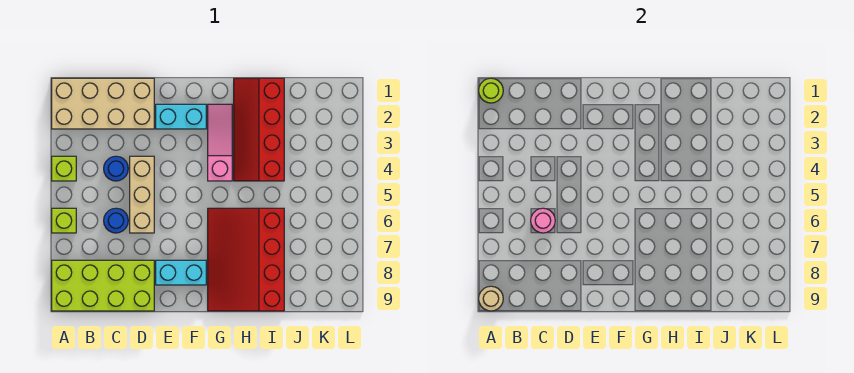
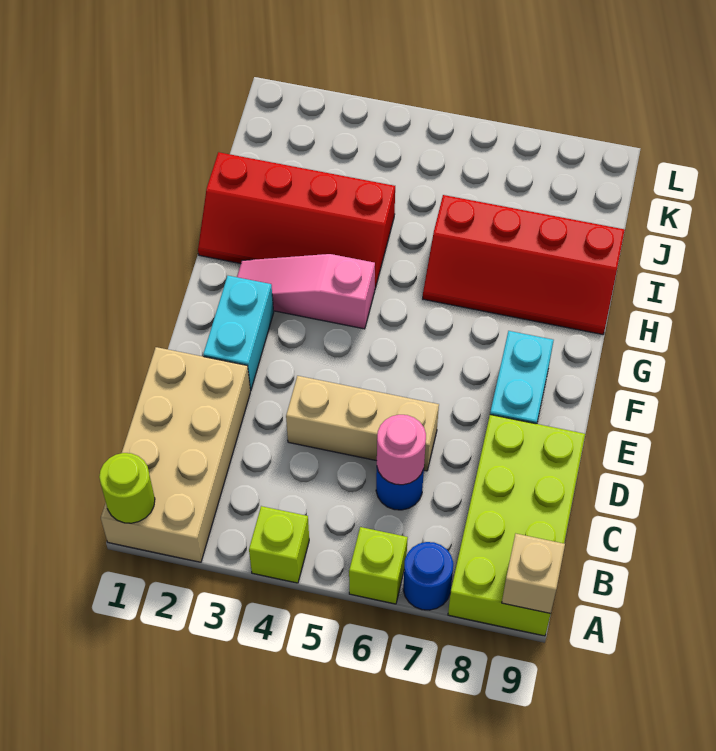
tan round brick A9 level 2 -> tan brick A9 level 2
blue round brick C4 level 1 -> blue round brick A7 level 1
red slope G6:I9 level 1 top I -> red slope H6:I9 level 1 top I

